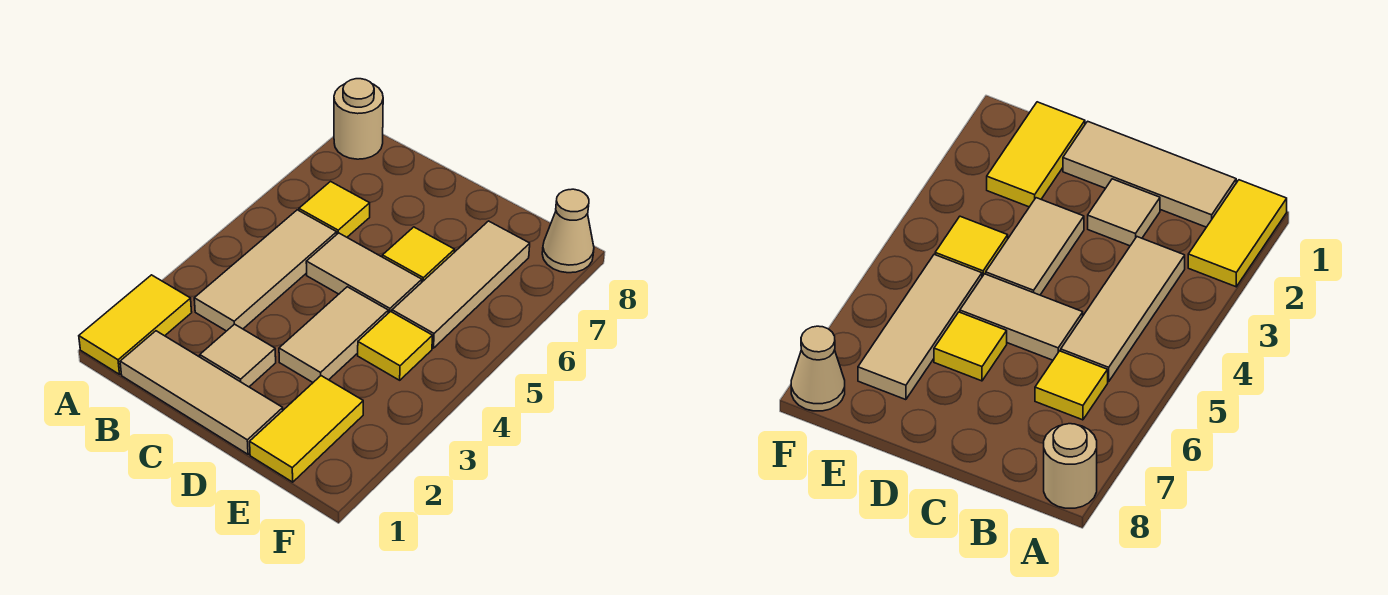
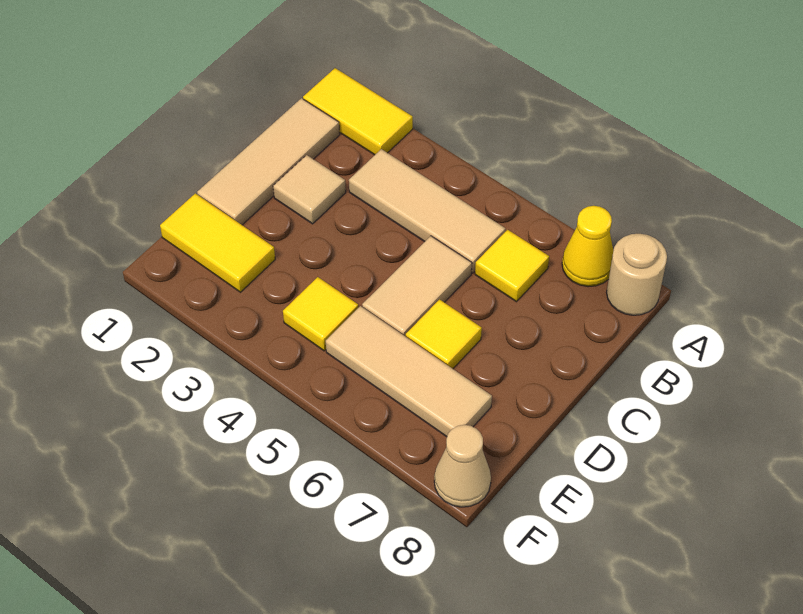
none -> yellow cone A7 level 1
tan tile D3:D4 level 1 -> none

